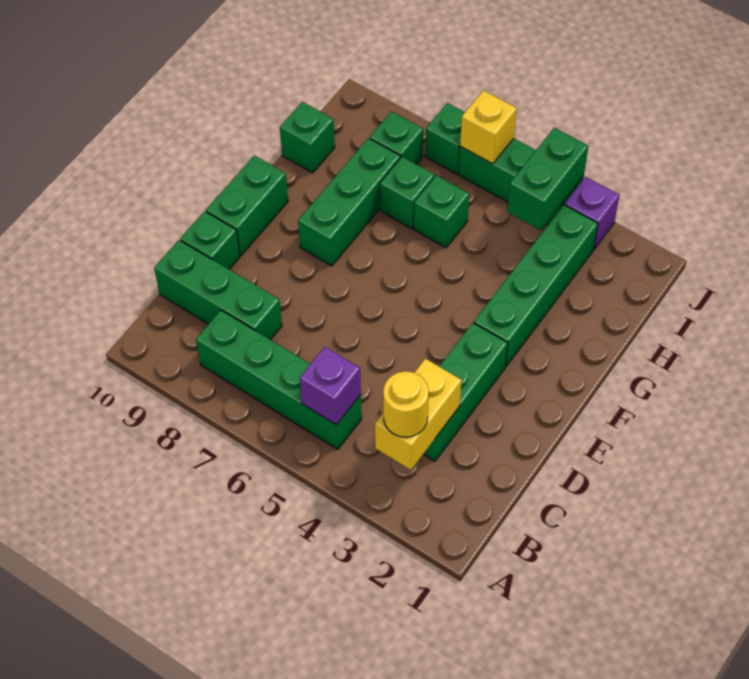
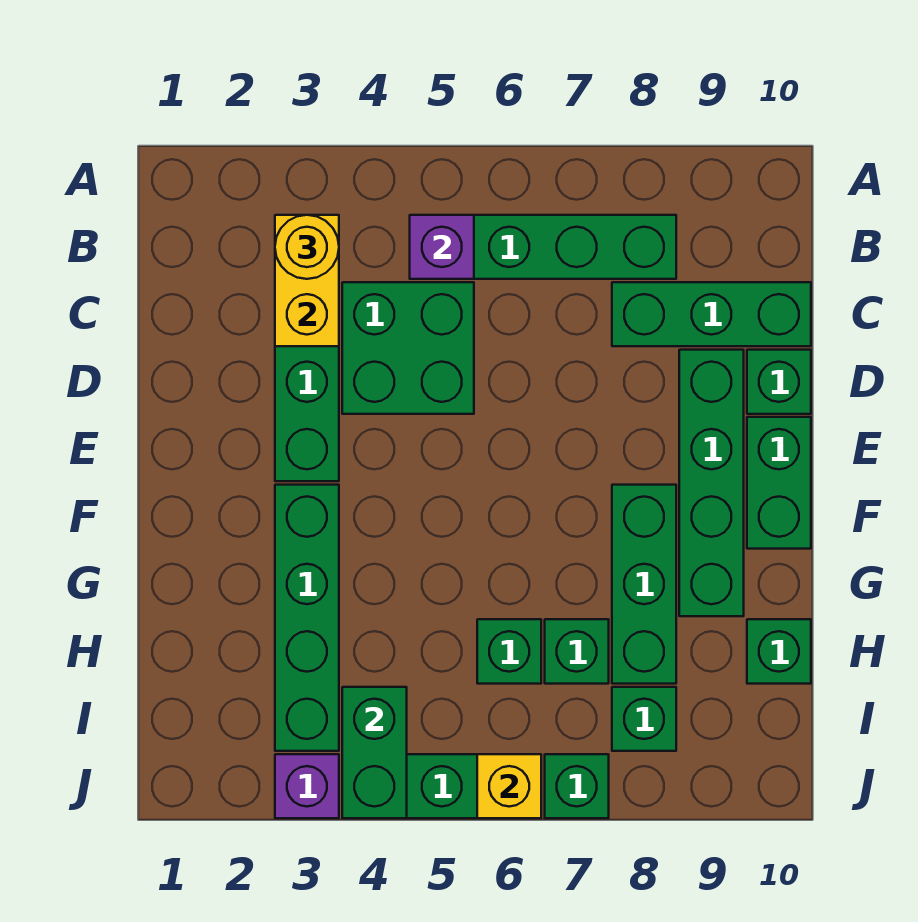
none -> green brick C4:D5 level 1
none -> green brick D9:G9 level 1

